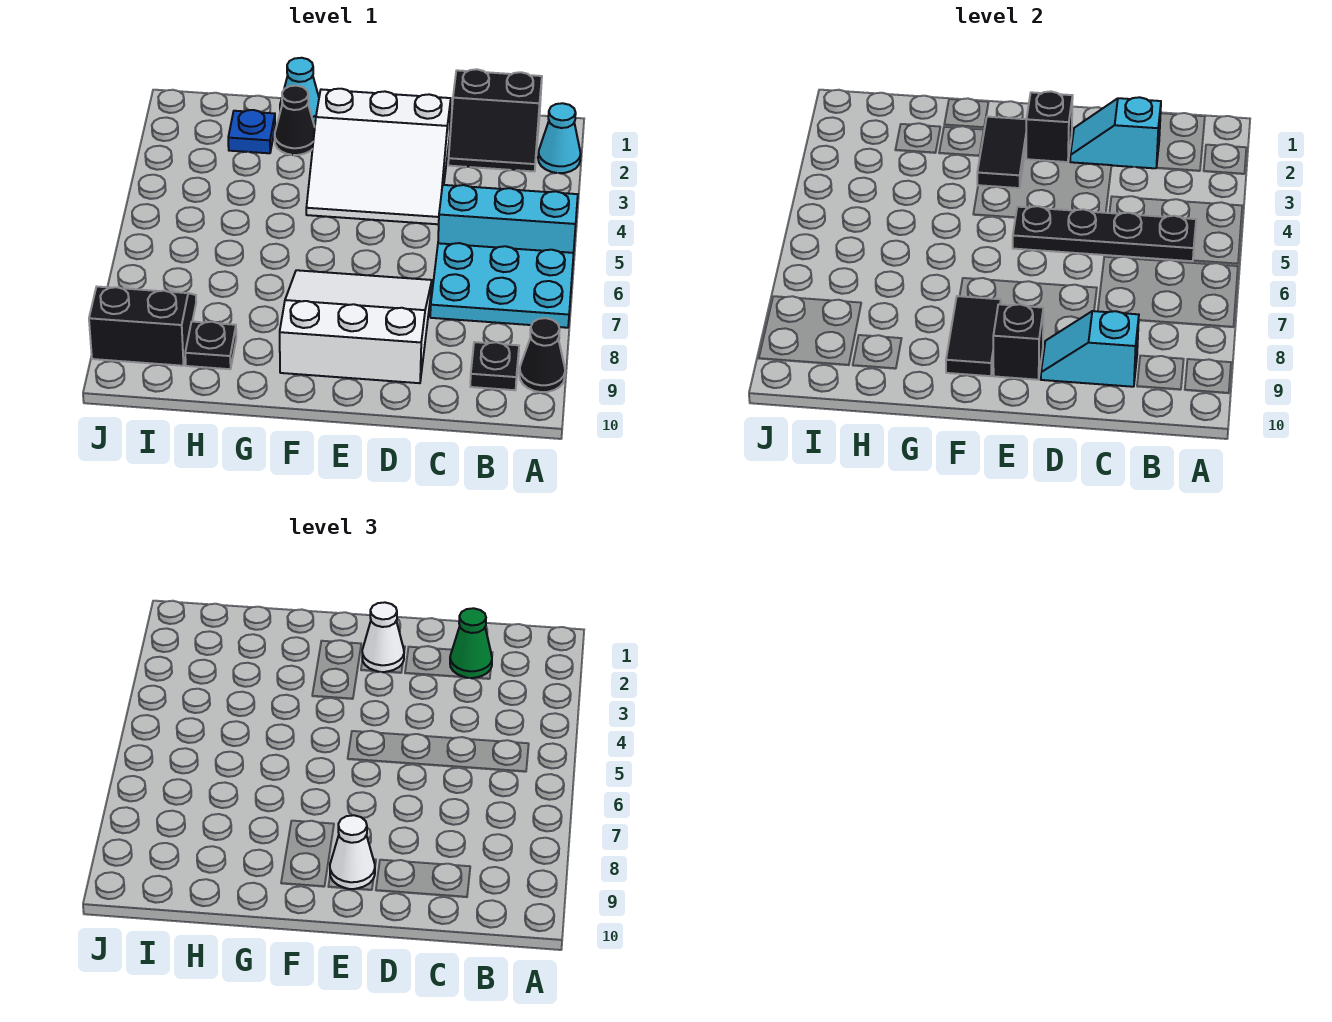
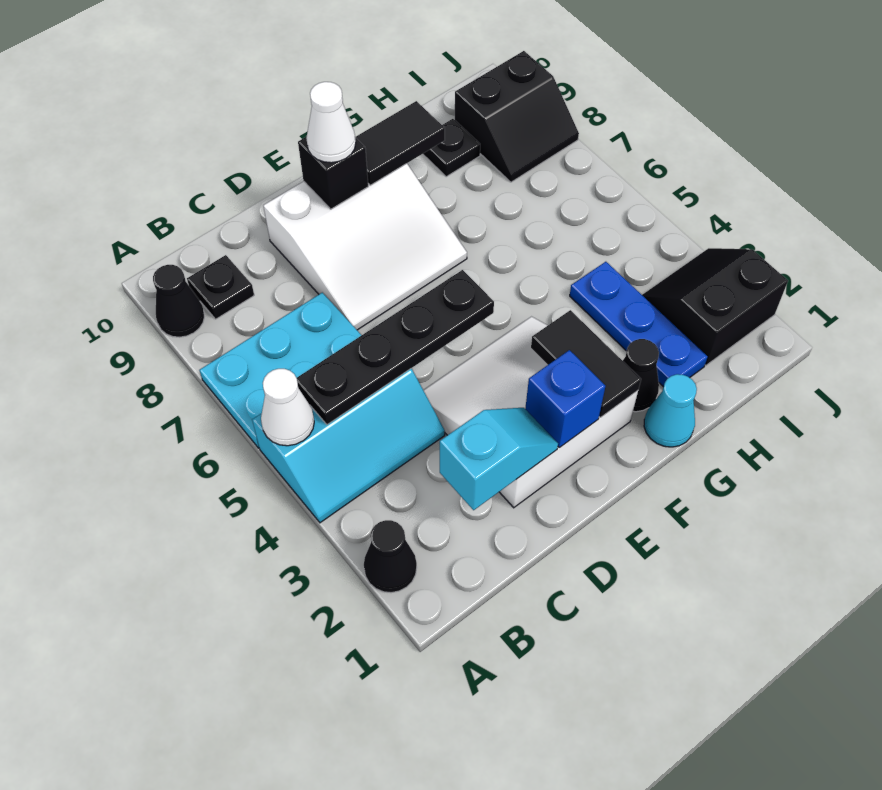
cyan cone A2 level 1 -> black cone A2 level 1
black slope B1:C2 level 1 top 1 -> black slope I2:J3 level 1 top 2
green cone C2 level 3 -> none
cyan slope C9:D9 level 2 top C -> none
black brick E2 level 2 -> blue brick E2 level 2
white cone E2 level 3 -> white cone A5 level 2
black tile F8:F9 level 2 -> black tile F9:G9 level 2
blue plate H2 level 1 -> blue plate H2:H4 level 1

